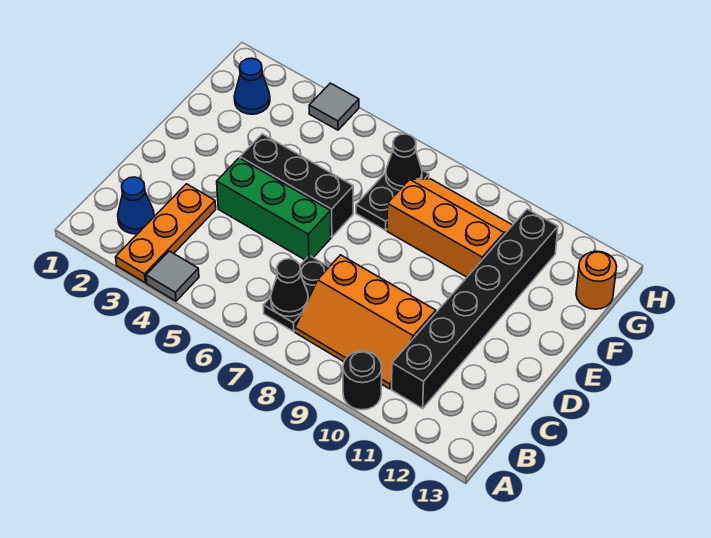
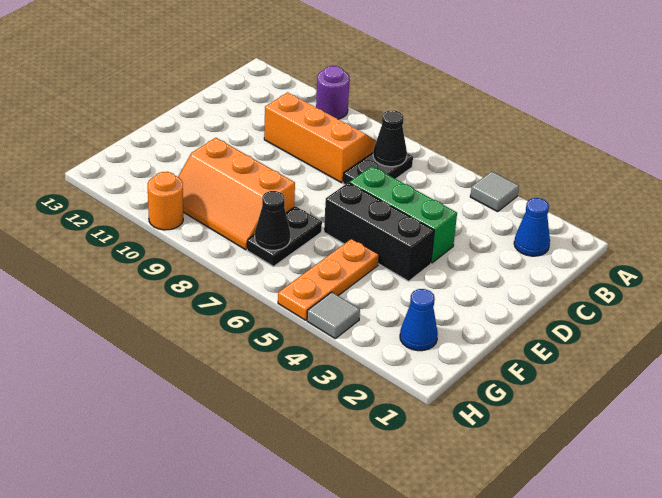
orange plate A3:C3 level 1 -> orange plate F5:H5 level 1
black round brick A10 level 1 -> purple round brick A10 level 1
black brick B11:G11 level 1 -> none
orange round brick G13 level 1 -> orange round brick H10 level 1

